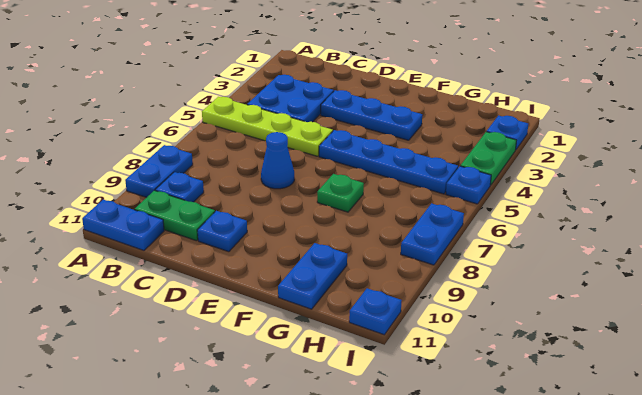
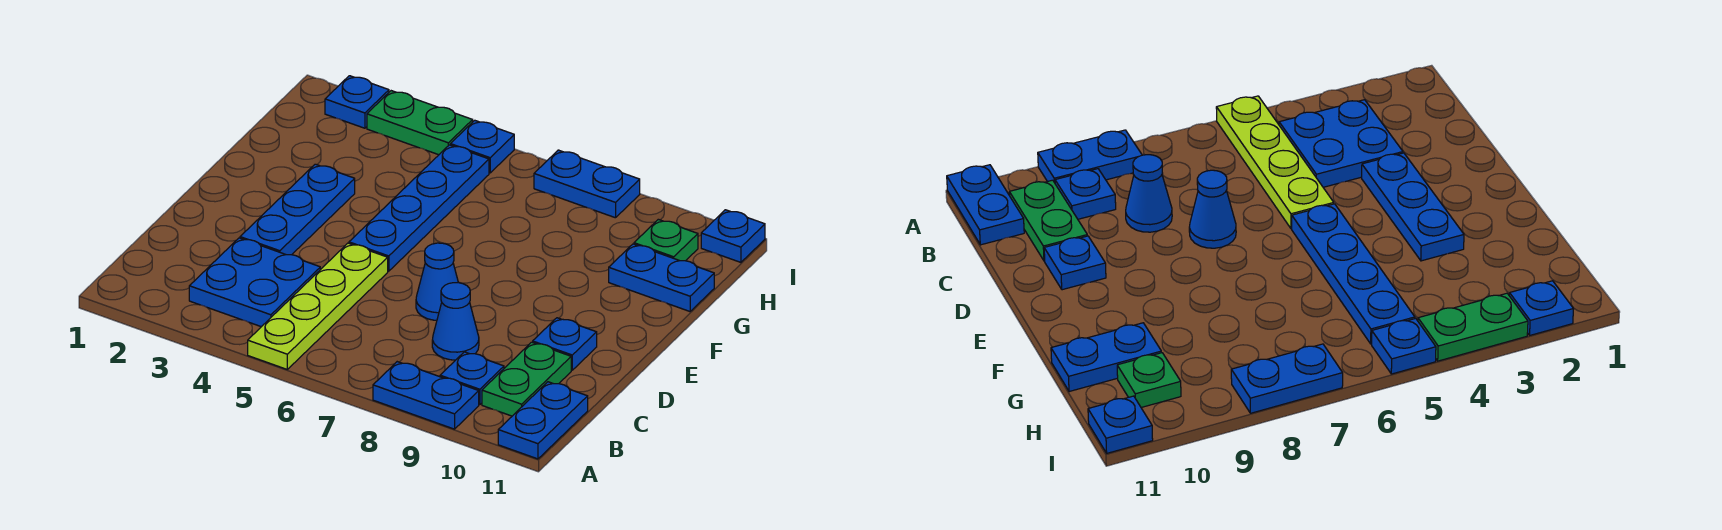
none -> blue cone C8 level 1
green plate F7 level 1 -> green plate H10 level 1

